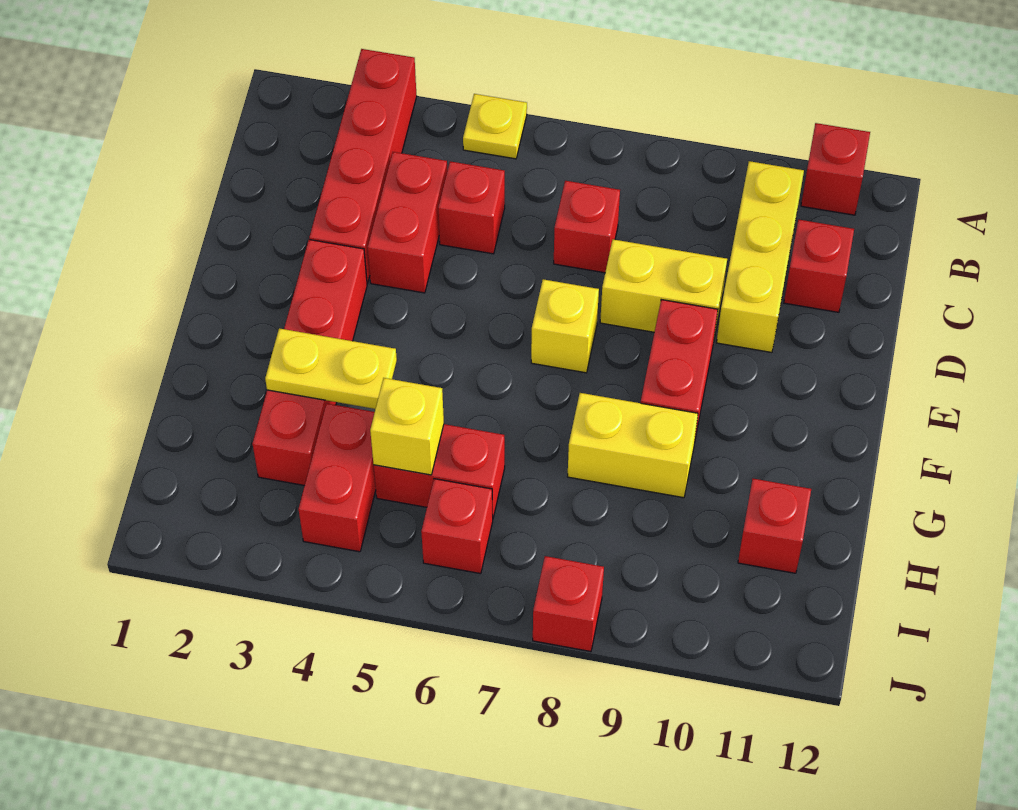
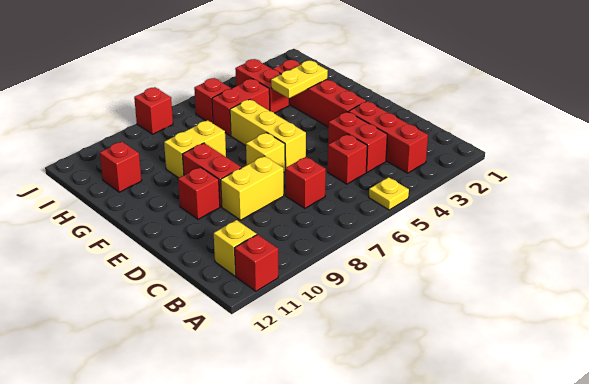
red brick A3:D3 level 1 -> red brick B3:D3 level 1
yellow brick B10:D10 level 1 -> yellow brick E6:G6 level 1
red brick C11 level 1 -> red brick E10 level 1
yellow brick H5 level 2 -> yellow brick B11 level 1

